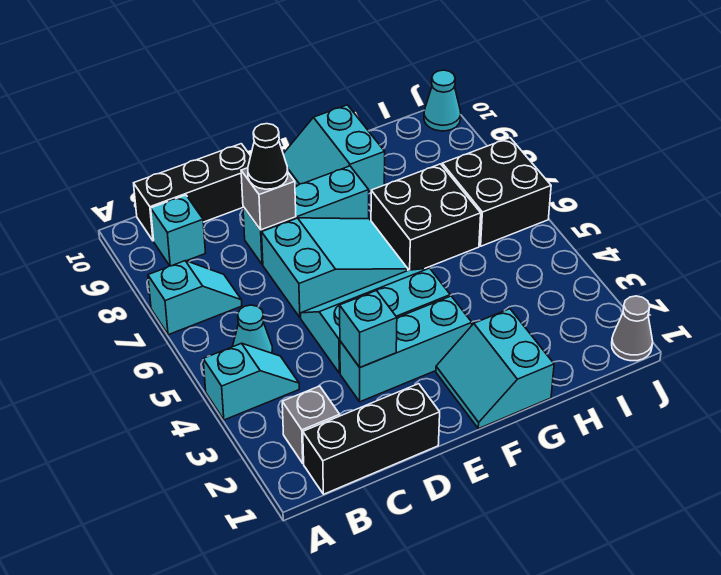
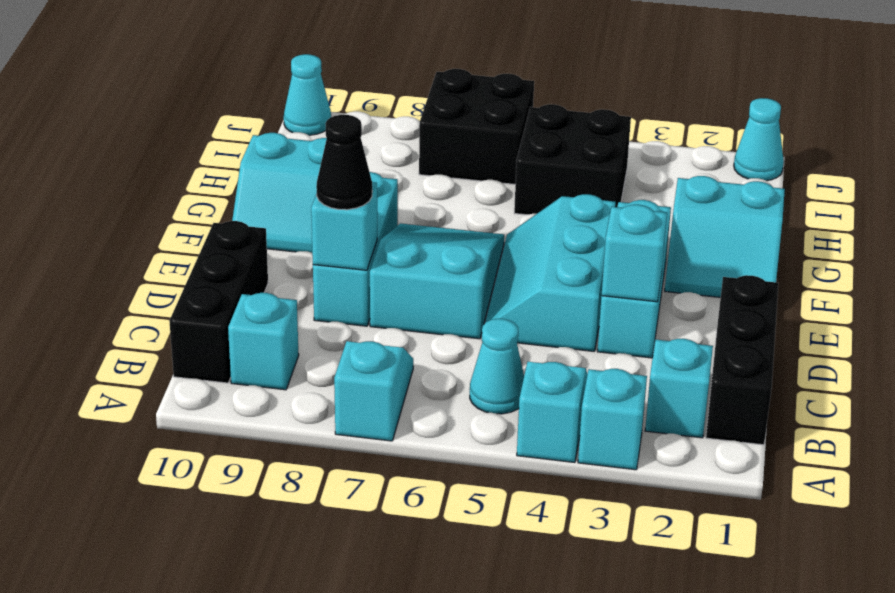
none -> cyan brick A3 level 1
grey brick B2 level 1 -> cyan brick B2 level 1
grey brick D8 level 2 -> cyan brick D8 level 2
black brick G6:H7 level 1 -> black brick H4:I5 level 1
grey cone J1 level 1 -> cyan cone J1 level 1

